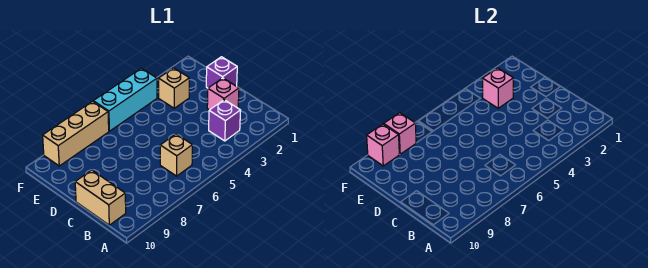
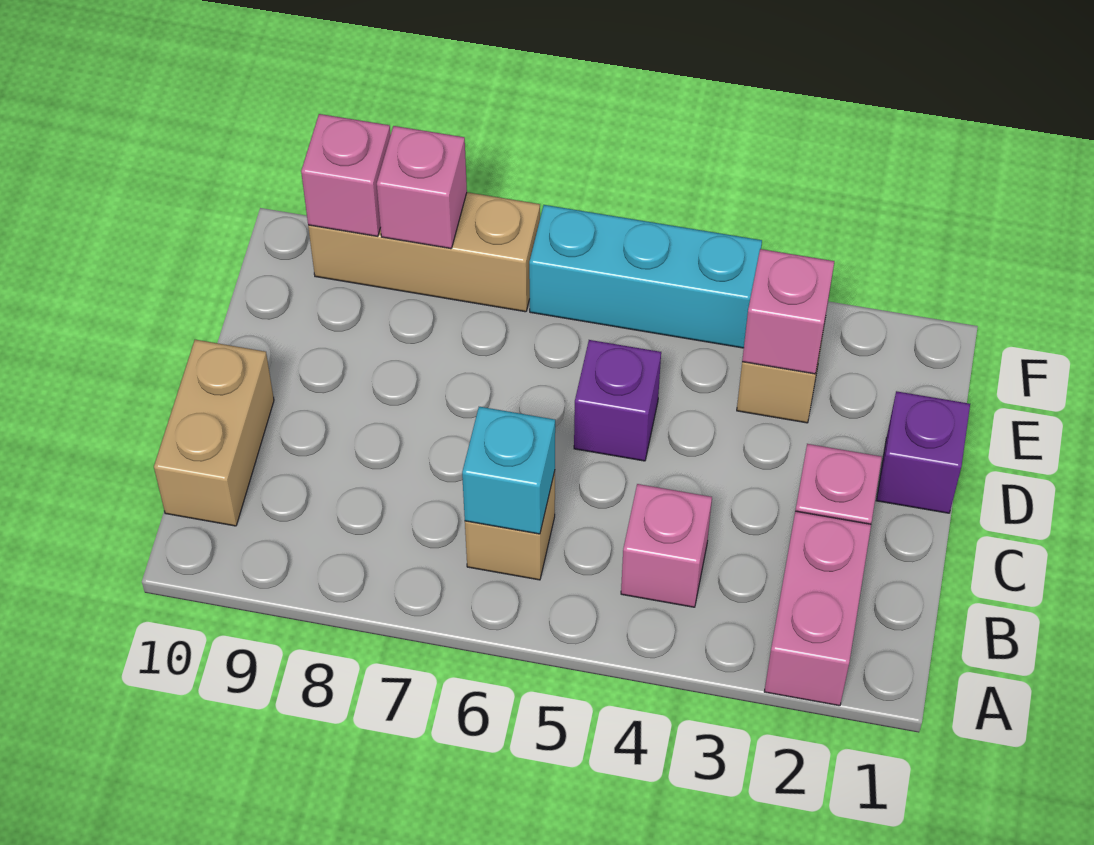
none -> pink brick A2:B2 level 1
purple brick B3 level 1 -> purple brick D5 level 1
none -> pink brick B4 level 1
none -> cyan brick B6 level 2

